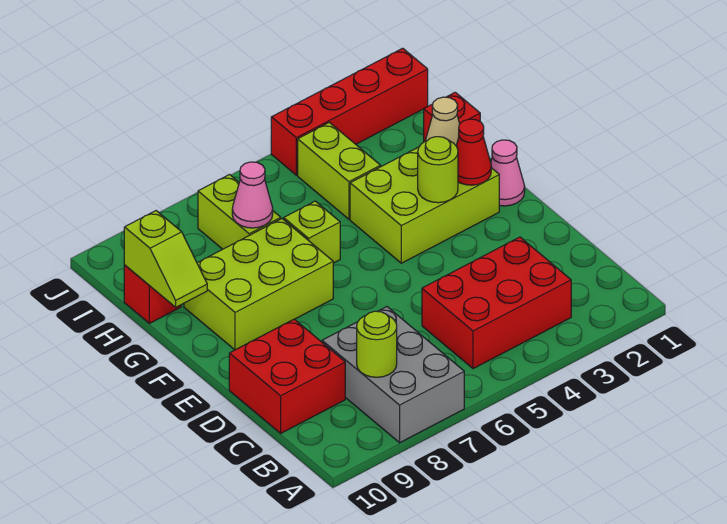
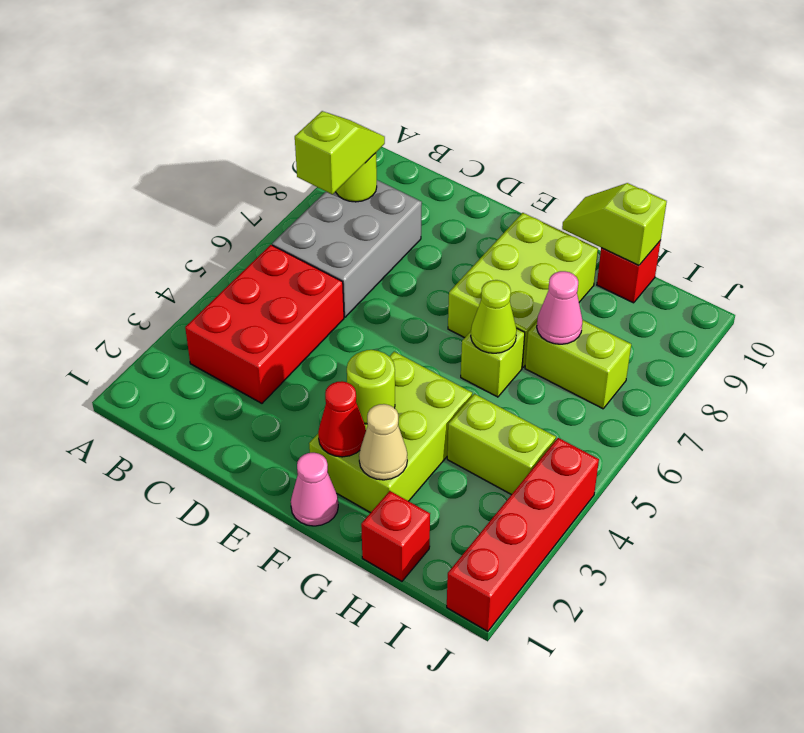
grey brick A7:C8 level 1 -> grey brick B6:C8 level 1
none -> lime slope B7:B8 level 3 top 7
red brick C9:D10 level 1 -> none
none -> lime cone G6 level 2

